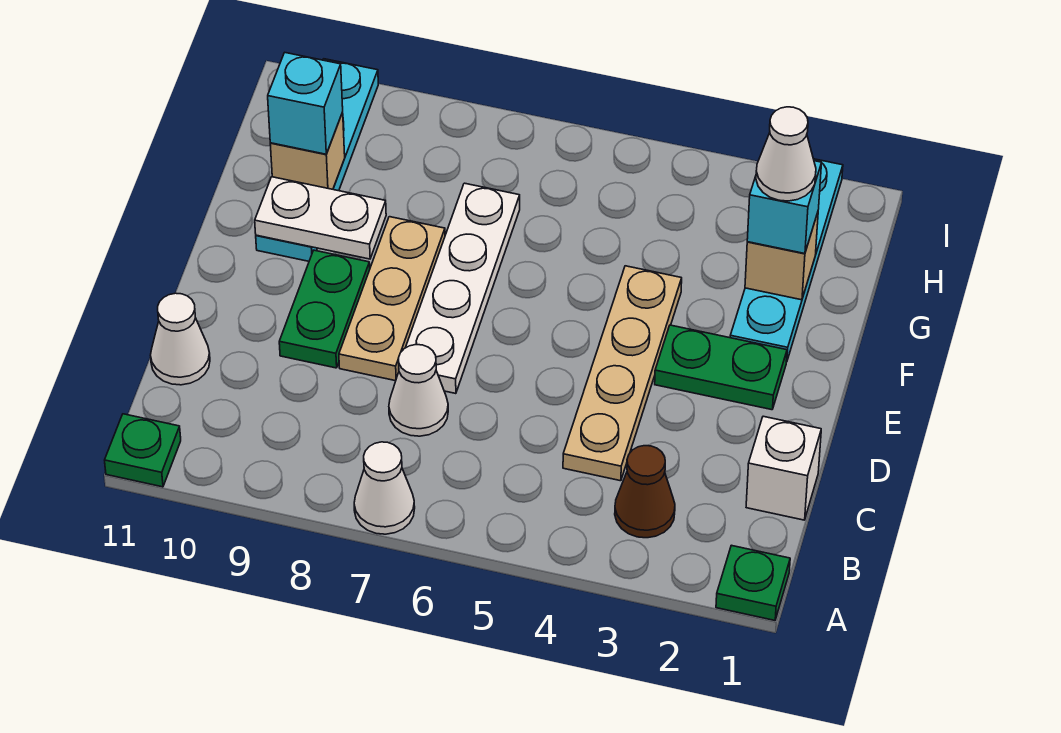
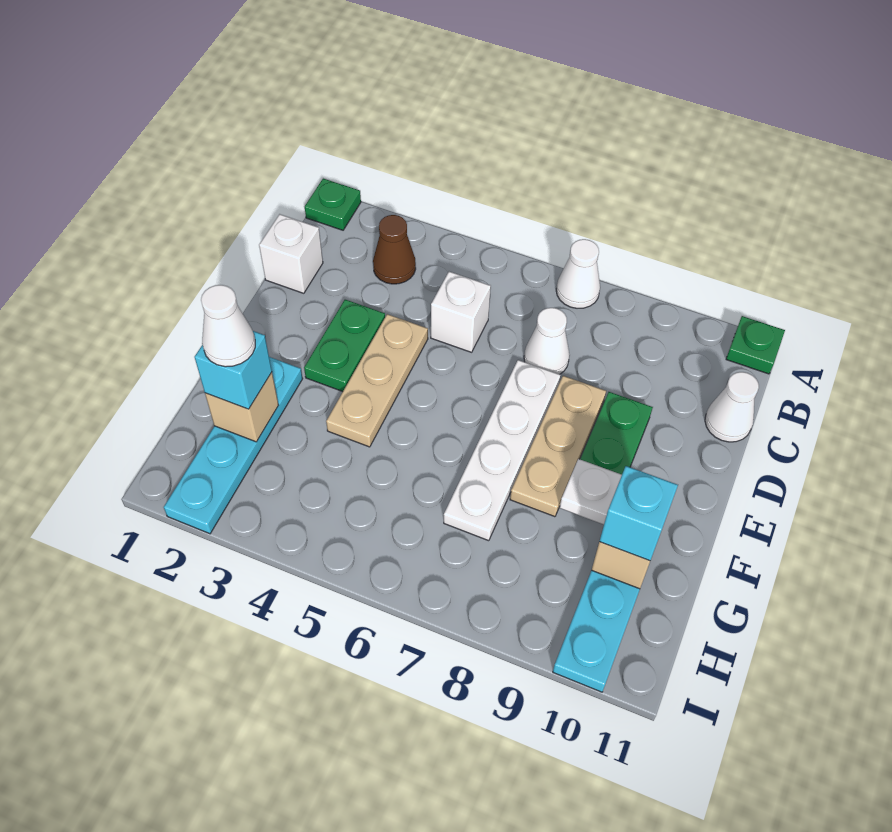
tan plate C4:F4 level 1 -> tan plate D4:F4 level 1
none -> white brick C5 level 1
green plate E2:E3 level 1 -> green plate D3:E3 level 1

